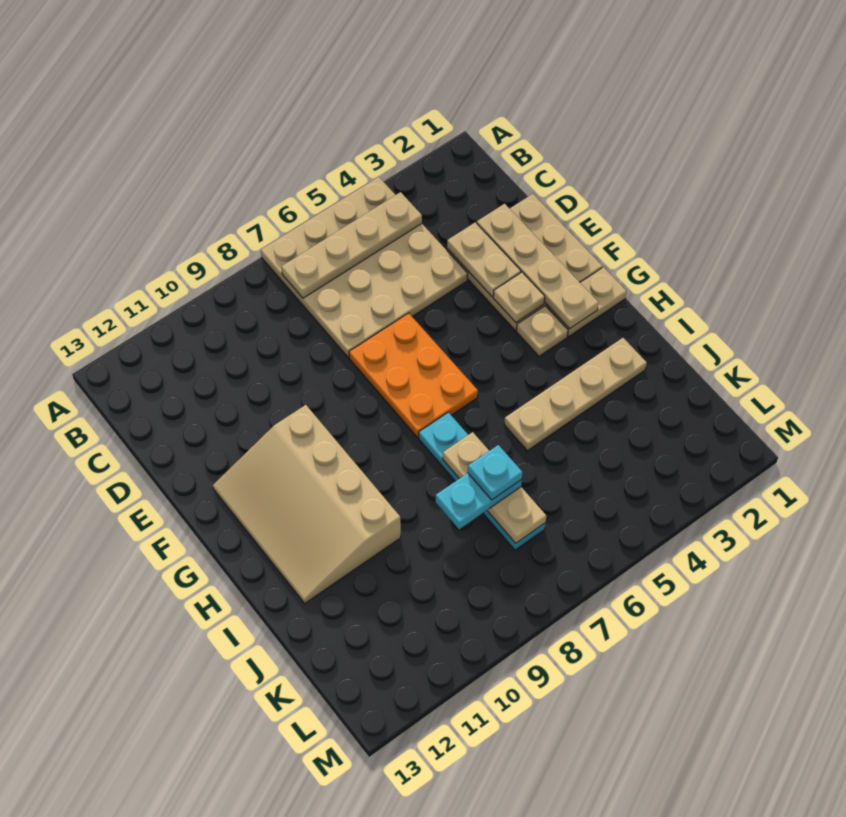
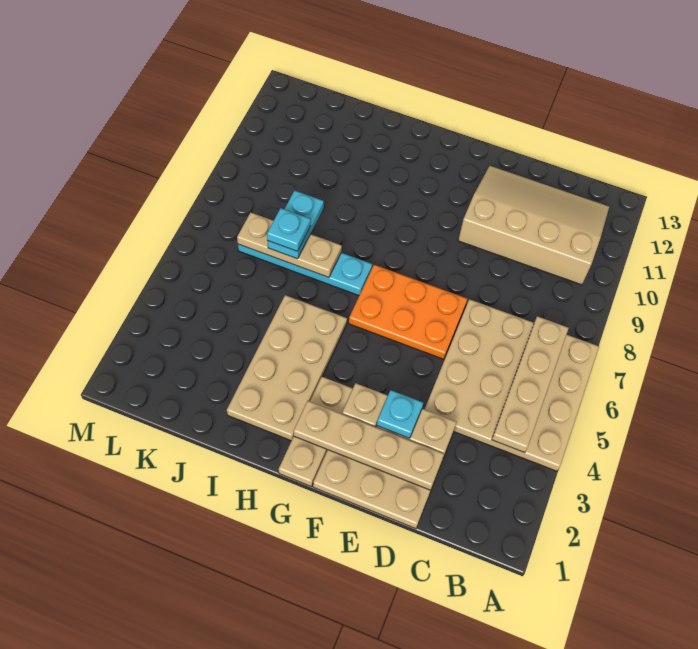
none -> cyan plate E3 level 3
tan slope F10:I12 level 1 top 10 -> tan slope B10:E12 level 1 top 10
tan plate I2:I5 level 1 -> tan plate H2:I5 level 1

